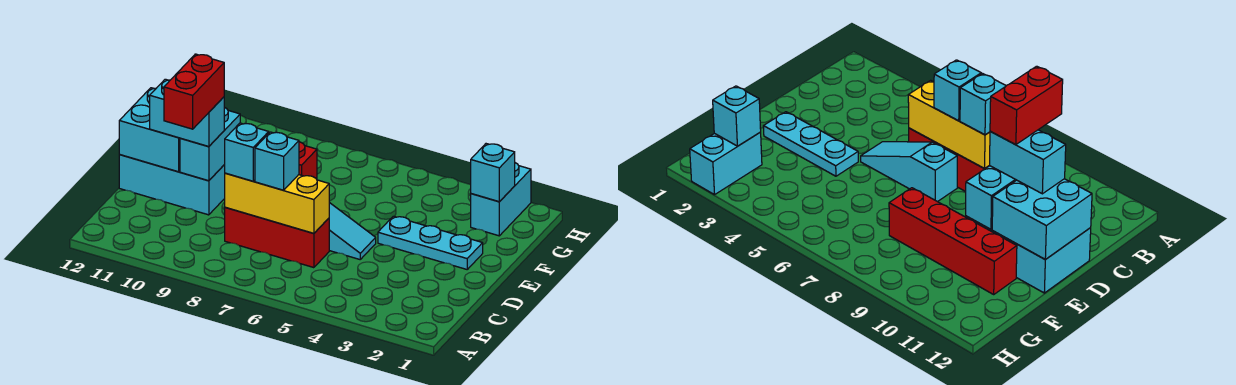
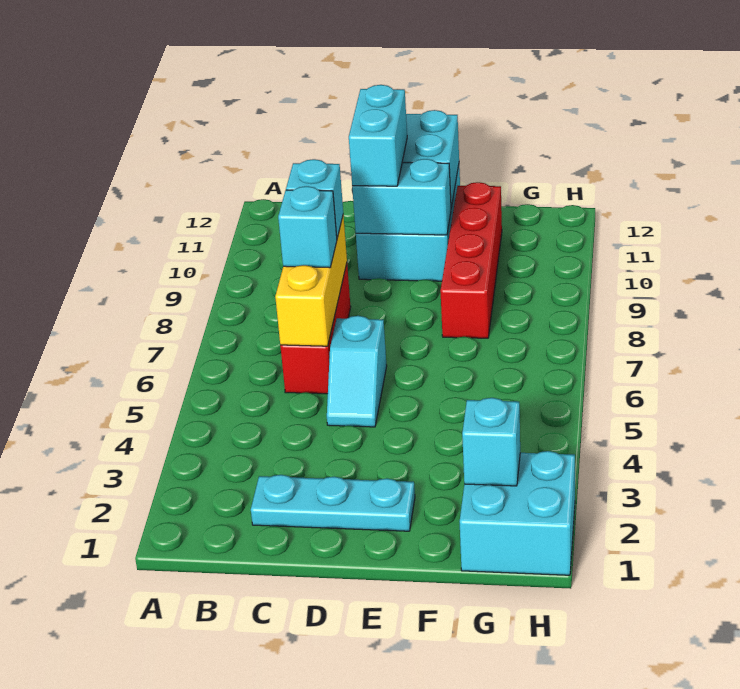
red brick C10:D10 level 4 -> none
cyan slope D5:D7 level 1 top 7 -> cyan slope D5:D6 level 1 top 6
cyan plate E2:E4 level 1 -> cyan plate C2:E2 level 1
cyan brick G2:H2 level 1 -> cyan brick G1:H2 level 1

